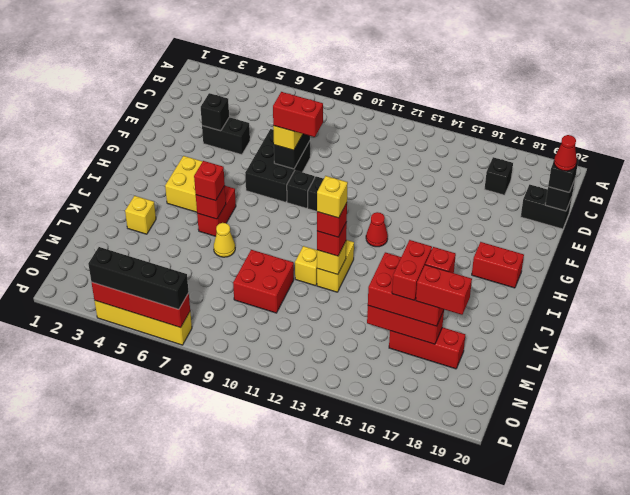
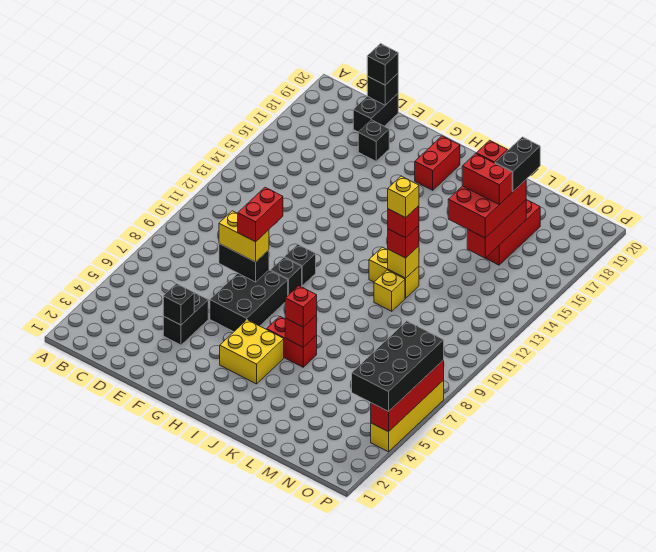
black brick C17 level 1 -> black brick E18 level 1
red cone D20 level 4 -> none
black brick E7:G8 level 1 -> black brick F6:G8 level 1
red cone H13 level 1 -> none
yellow brick K3 level 1 -> none
yellow cone K7 level 1 -> none
red brick L9:M10 level 1 -> none
red brick M17:M18 level 4 -> black brick M17:M18 level 4
black brick P4:P7 level 3 -> black brick O4:P7 level 3

